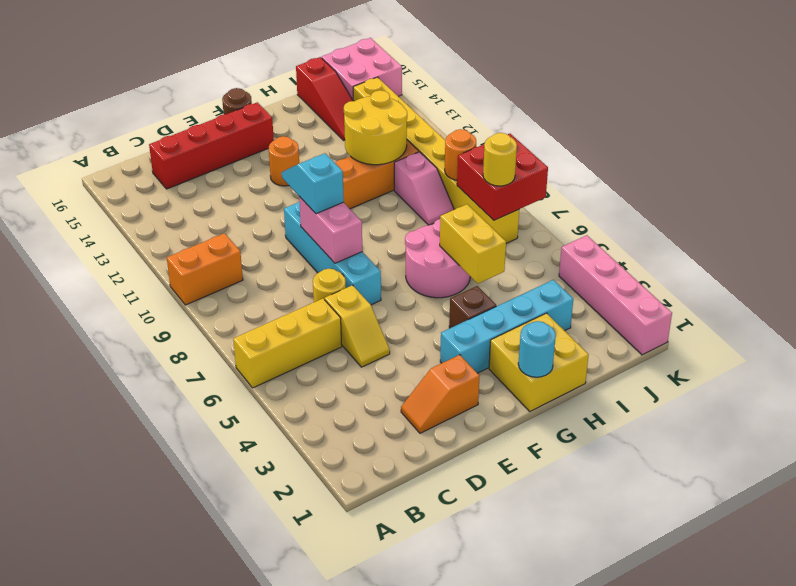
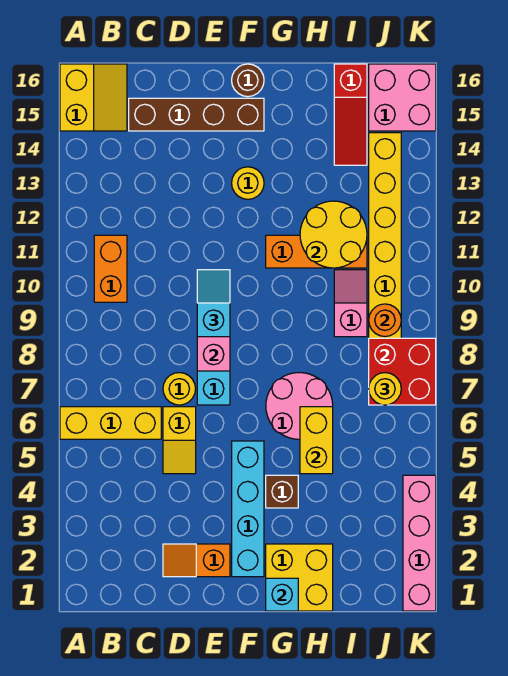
orange brick A10:B10 level 1 -> orange brick B10:B11 level 1
none -> yellow slope A15:B16 level 1 top A
red brick C15:F15 level 1 -> brown brick C15:F15 level 1
cyan brick F3:I3 level 1 -> cyan brick F2:F5 level 1
orange round brick F13 level 1 -> yellow round brick F13 level 1
cyan round brick G1 level 2 -> cyan brick G1 level 2
pink slope I9:I10 level 1 top 10 -> pink slope I9:I10 level 1 top 9

